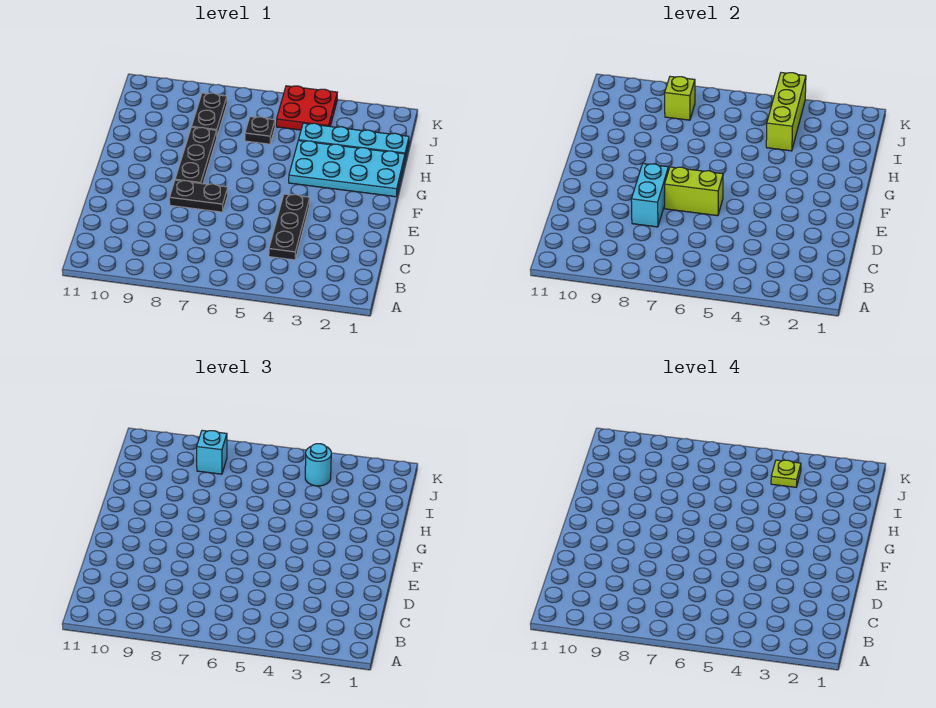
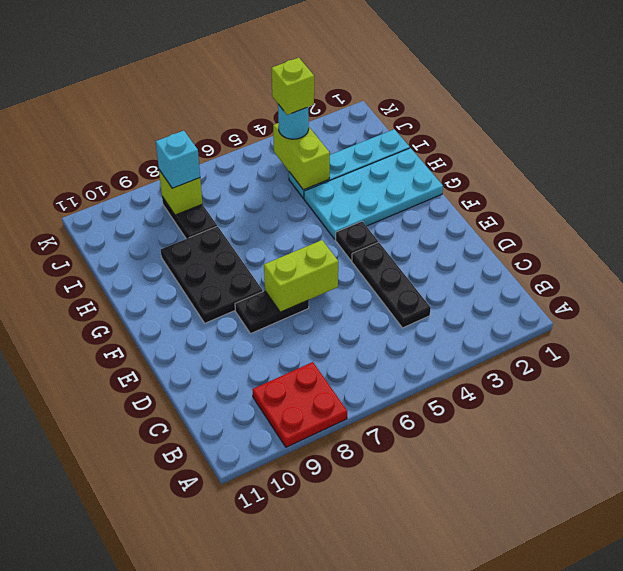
cyan brick D8:E8 level 2 -> none
black plate F8:H8 level 1 -> black plate F8:H9 level 1
lime brick I4:K4 level 2 -> lime brick I4:J4 level 2
black plate I6 level 1 -> black plate F4 level 1
red plate J4:K5 level 1 -> red plate A8:B9 level 1
lime plate J4 level 4 -> lime brick J4 level 4

